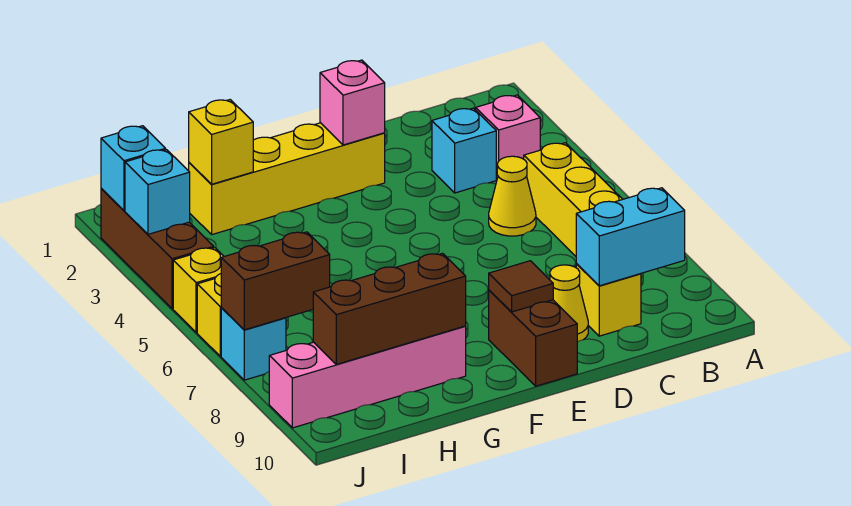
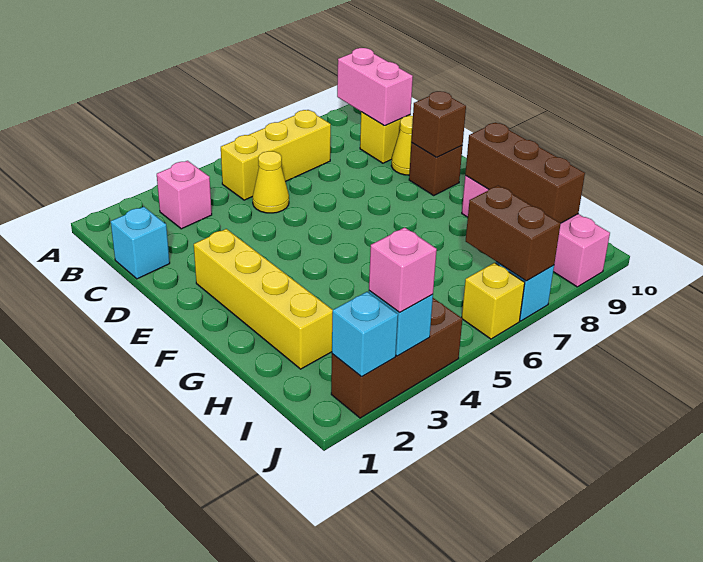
cyan brick B9:C9 level 2 -> pink brick B9:C9 level 2
cyan brick C3 level 1 -> cyan brick C1 level 1
pink brick E2 level 2 -> pink brick J3 level 3
brown brick E9:E10 level 1 -> brown brick E9 level 1
brown tile E9 level 2 -> brown brick E9 level 2
yellow brick H2 level 2 -> none
yellow brick J5 level 1 -> none

